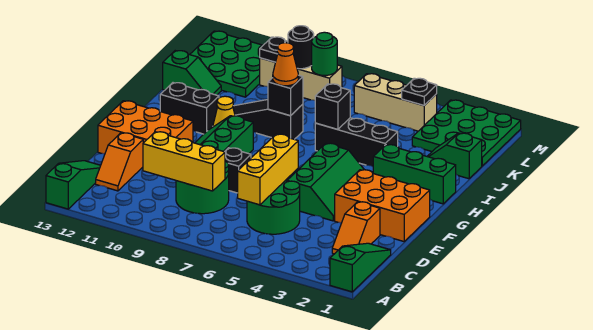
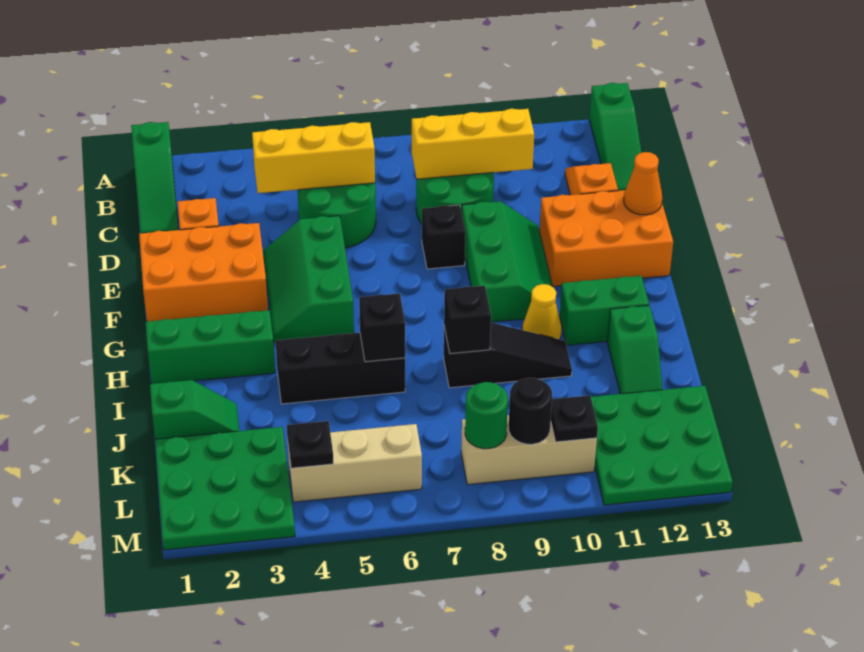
yellow brick C6:E6 level 2 -> yellow brick C4:C6 level 2
black brick H11:H12 level 1 -> green brick H11:H12 level 1
orange cone I8 level 3 -> orange cone E13 level 2
green slope J12:J13 level 1 top 13 -> green slope I12:J12 level 1 top I

